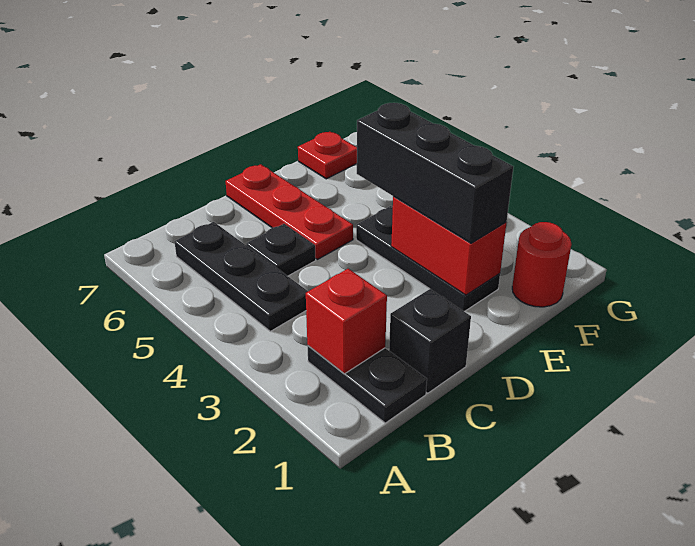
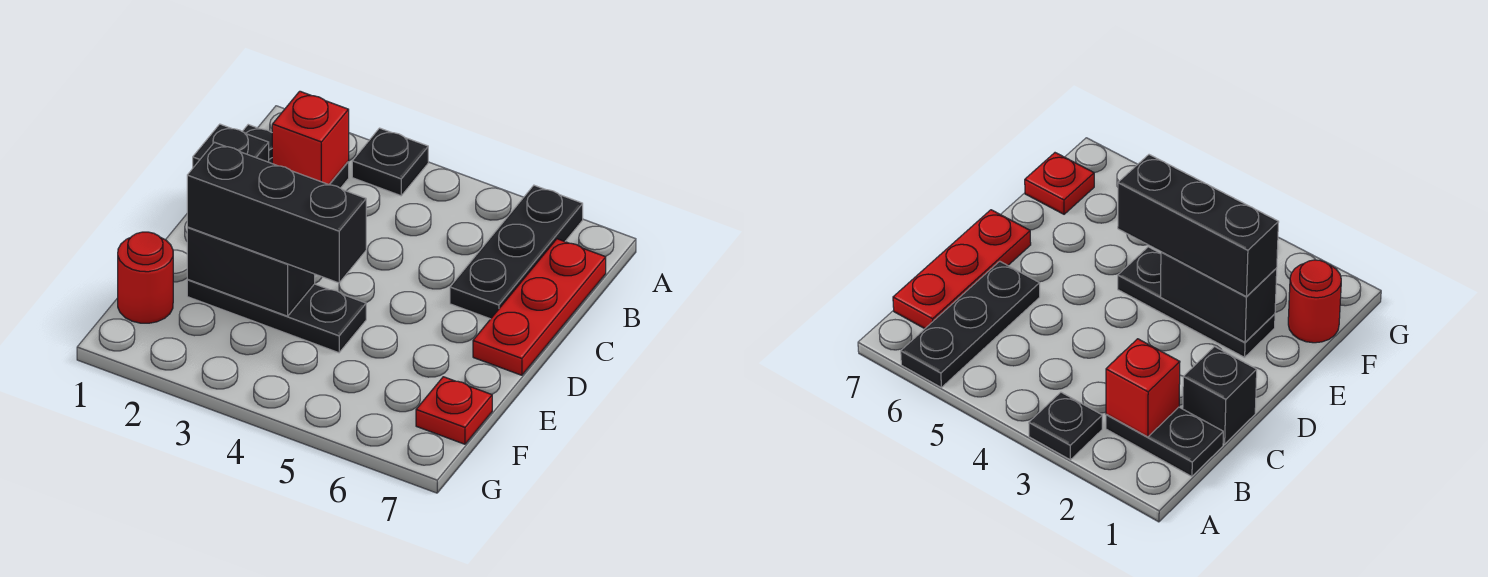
black plate B4:B6 level 1 -> black plate A6:C6 level 1
black plate C5 level 1 -> black plate A3 level 1
red plate D5:D7 level 1 -> red plate B7:D7 level 1
red brick E2:E3 level 2 -> black brick E2:E3 level 2

